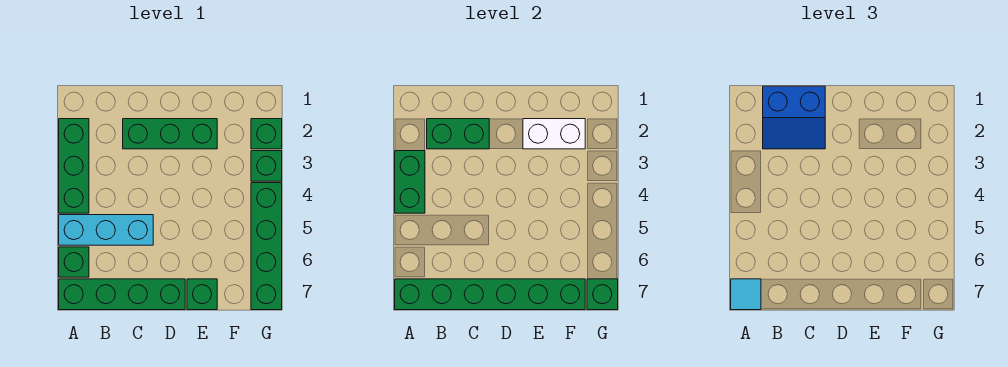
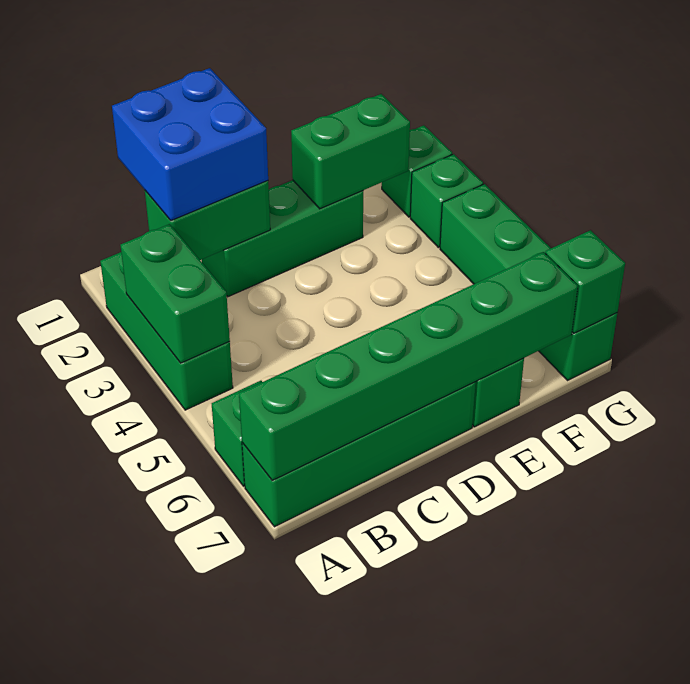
cyan brick A5:C5 level 1 -> none
cyan tile A7 level 3 -> none
blue slope B1:C2 level 3 top 1 -> blue brick B1:C2 level 3
white brick E2:F2 level 2 -> green brick E2:F2 level 2

